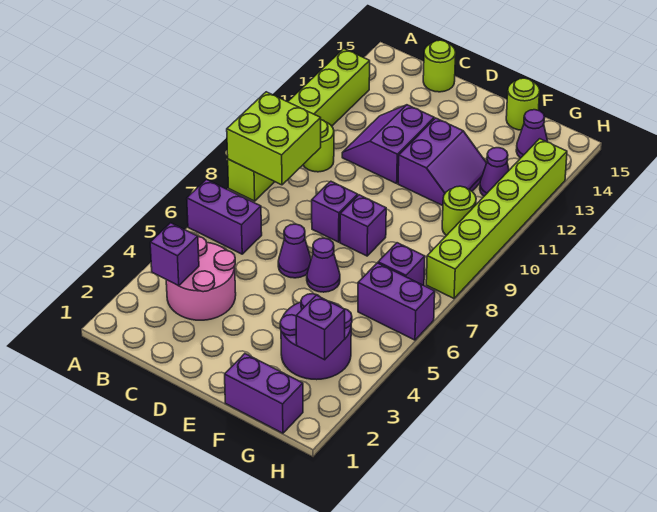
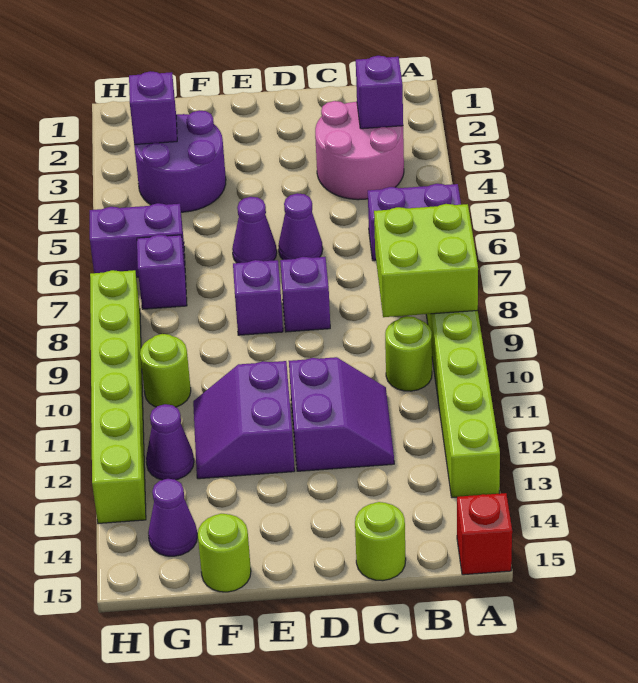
none -> red brick A15 level 1
purple brick F1:G1 level 1 -> none

